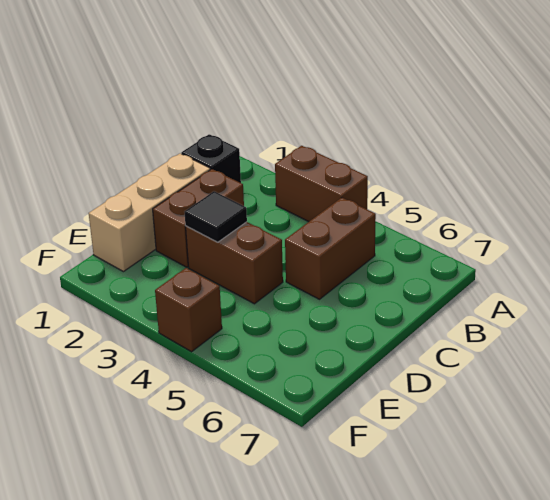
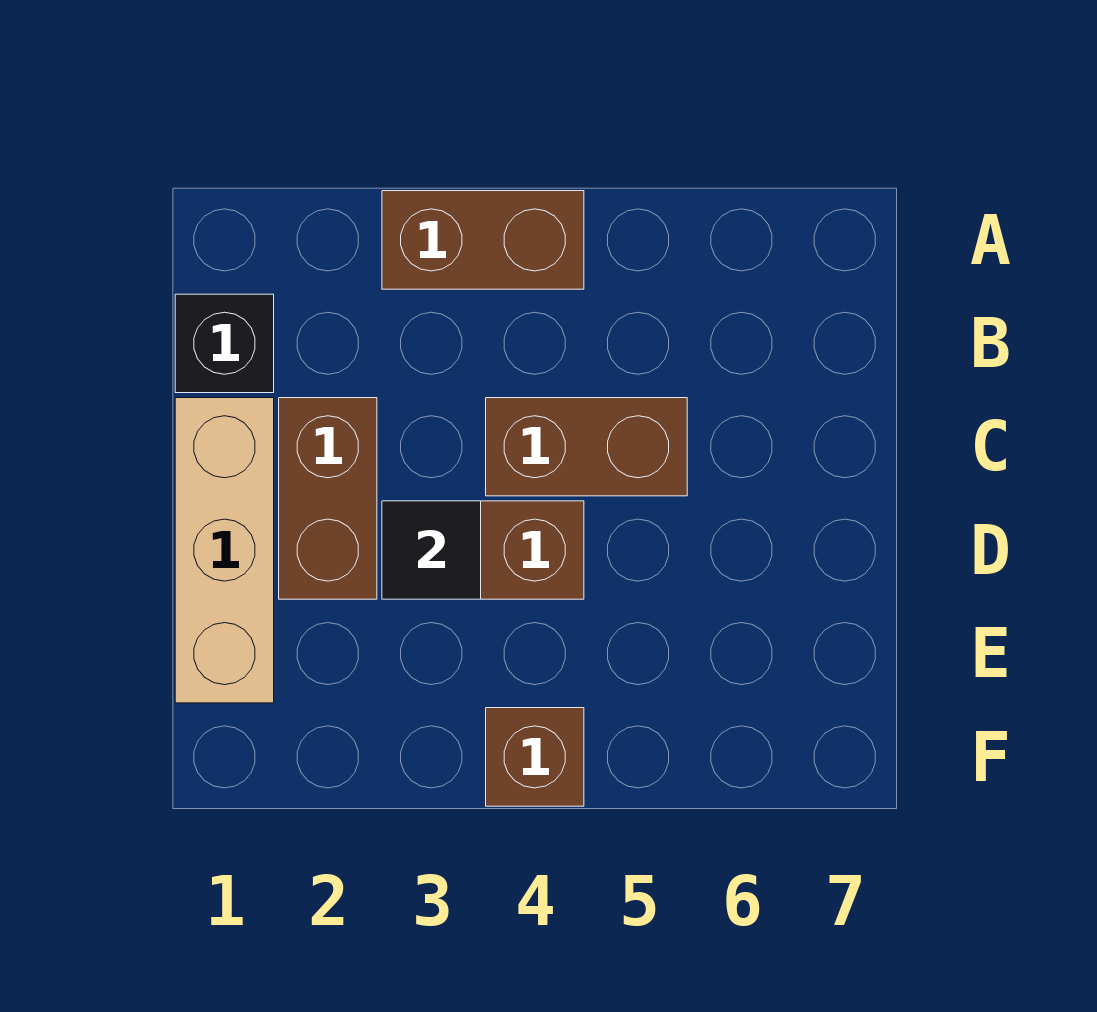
brown brick B5:C5 level 1 -> brown brick C4:C5 level 1

